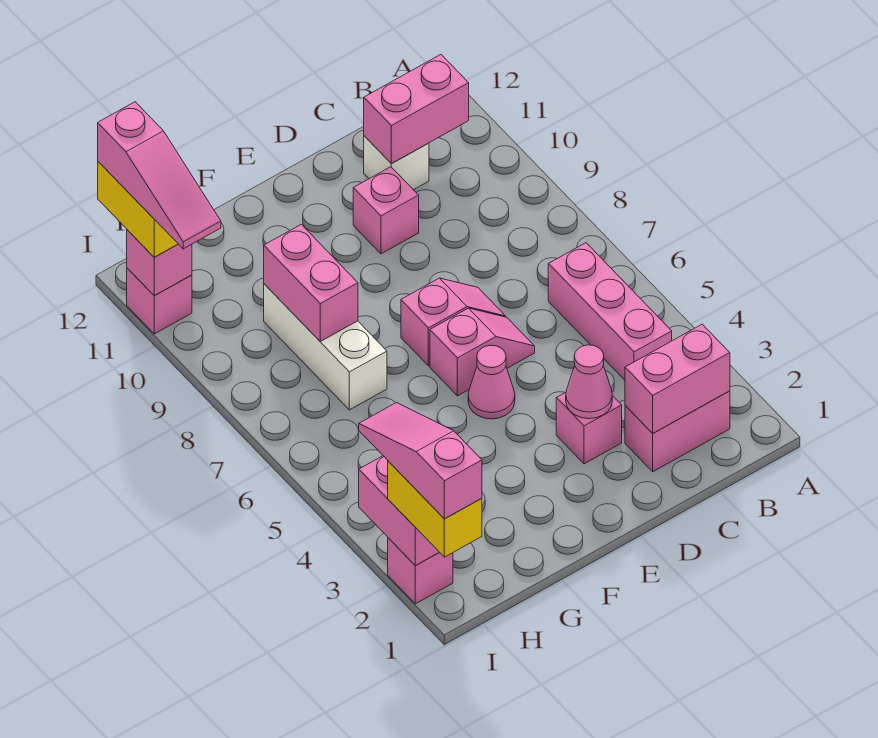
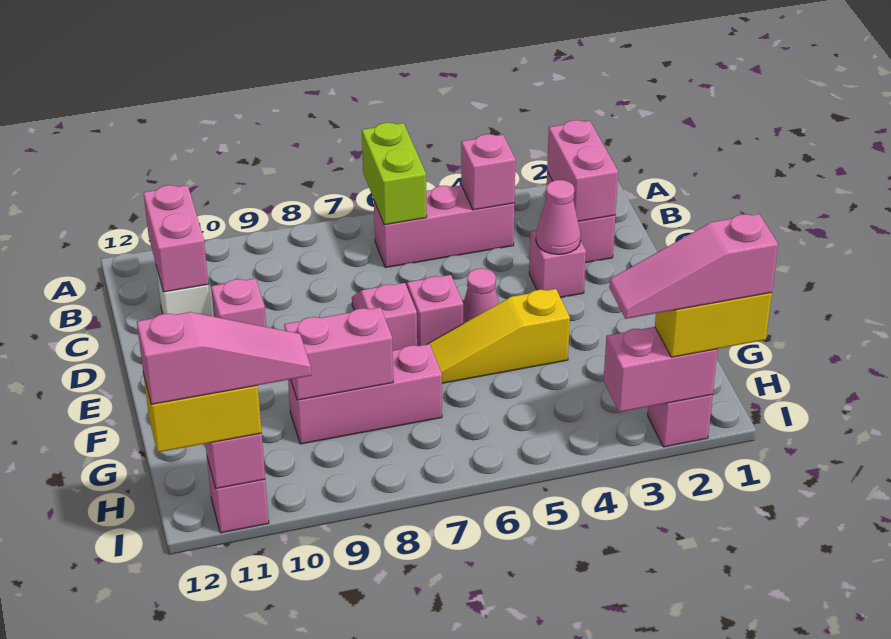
none -> lime brick A6:B6 level 2
none -> pink brick B4 level 2
none -> yellow slope F4:F6 level 1 top 4
white brick G7:G9 level 1 -> pink brick G7:G9 level 1

